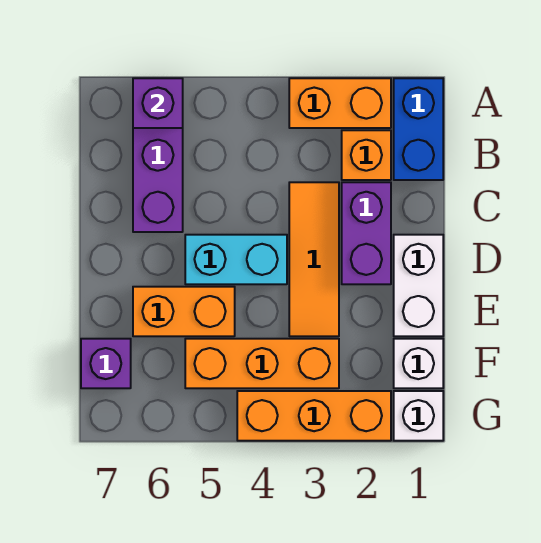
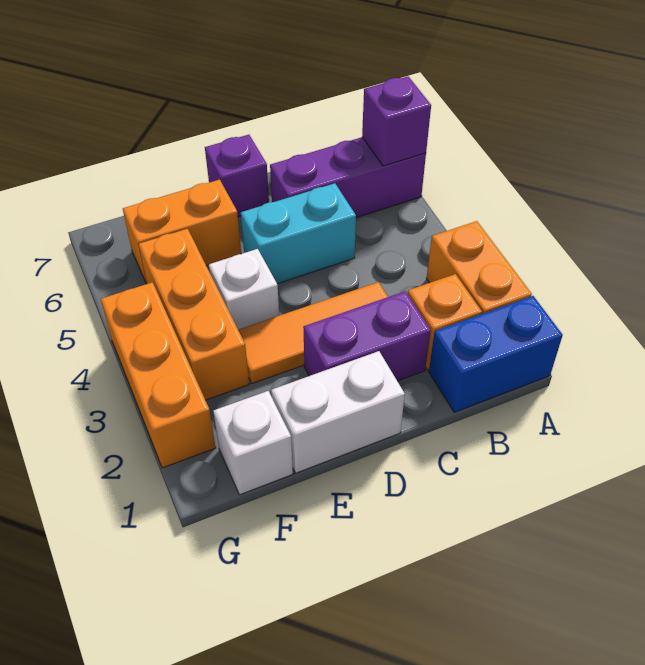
cyan brick D4:D5 level 1 -> cyan brick C5:D5 level 1
orange brick E5:E6 level 1 -> orange brick E6:F6 level 1
purple brick F7 level 1 -> purple brick D7 level 1
white brick G1 level 1 -> white brick E4 level 1

